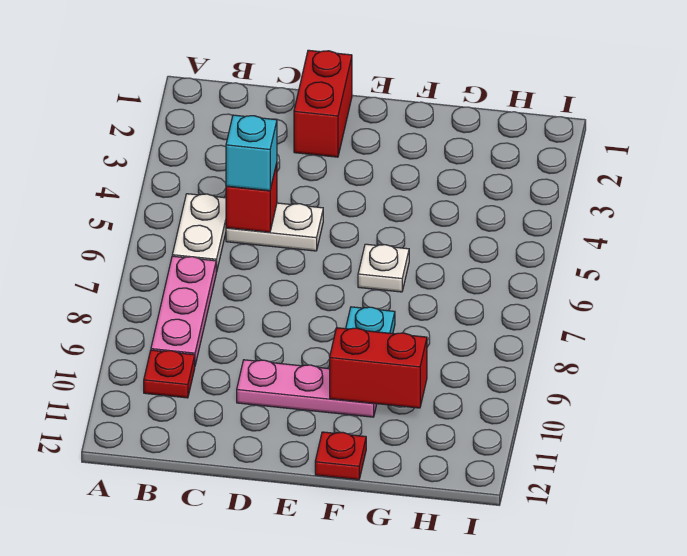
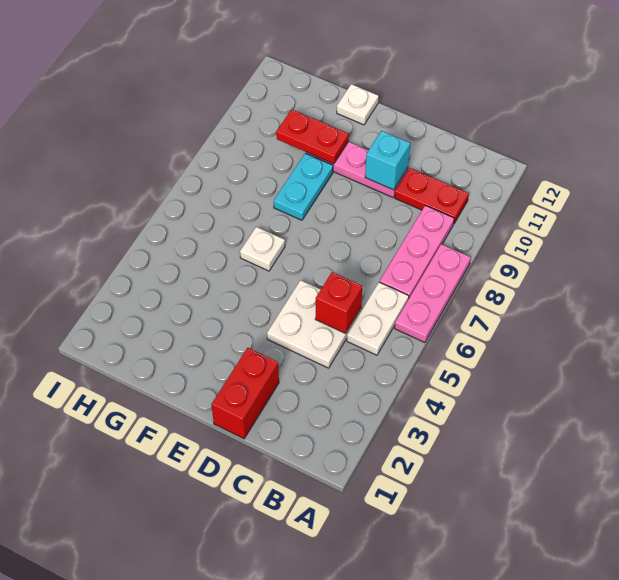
none -> pink plate A6:A8 level 1
red plate B10 level 1 -> red plate B10:C10 level 1
white plate C5:D5 level 1 -> white plate C4:D5 level 1
cyan brick C5 level 3 -> cyan brick D10 level 2
red brick F10:G10 level 2 -> red plate F10:G10 level 2
red plate F12 level 1 -> white plate F12 level 1

